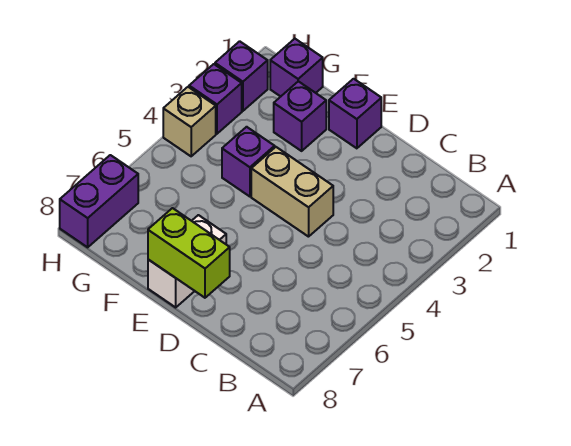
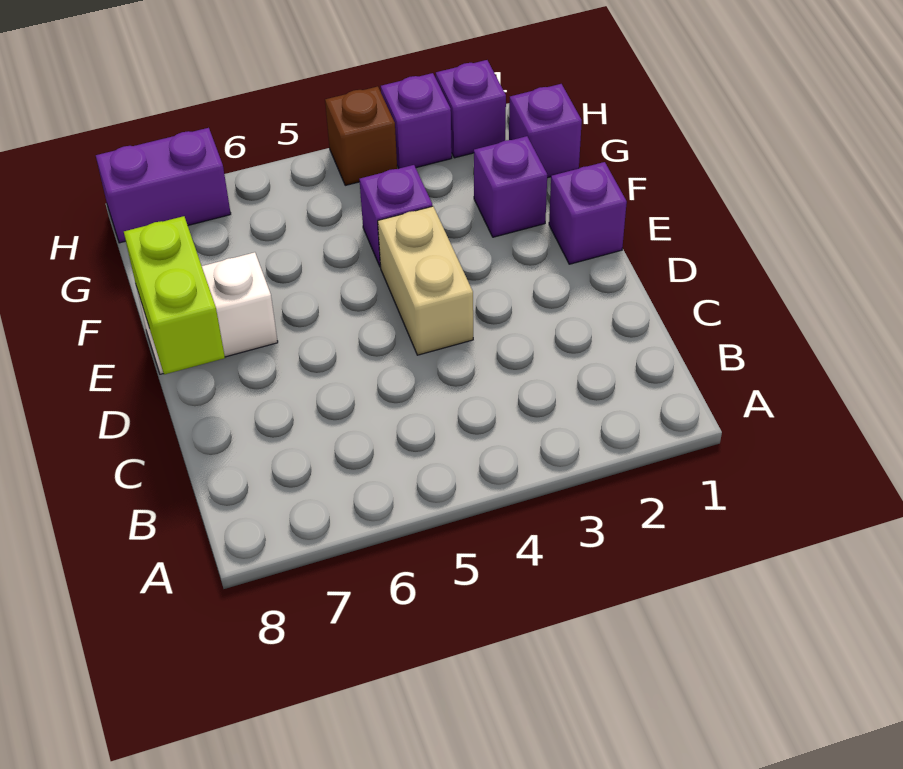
tan brick H4 level 1 -> brown brick H4 level 1

